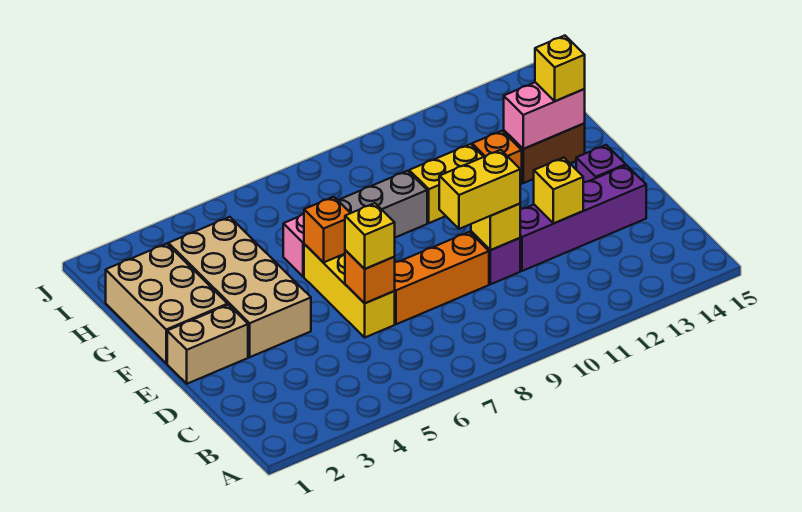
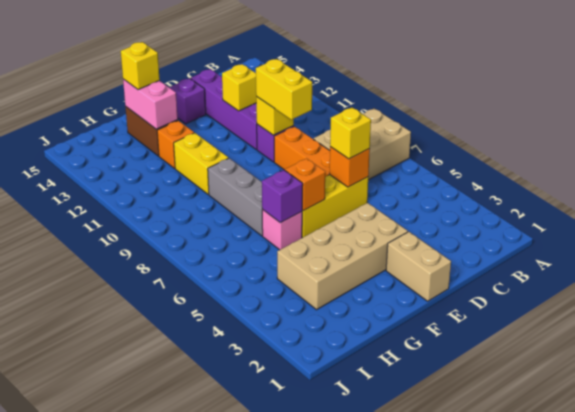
tan brick F1:H2 level 1 -> tan brick A7:C8 level 1
none -> purple brick G6 level 2

